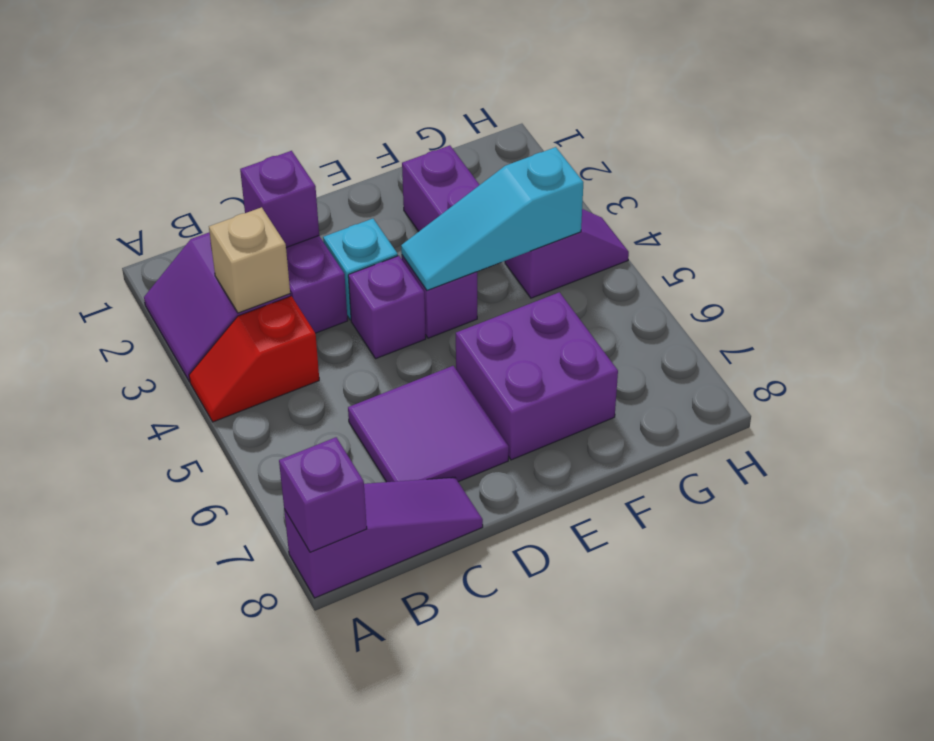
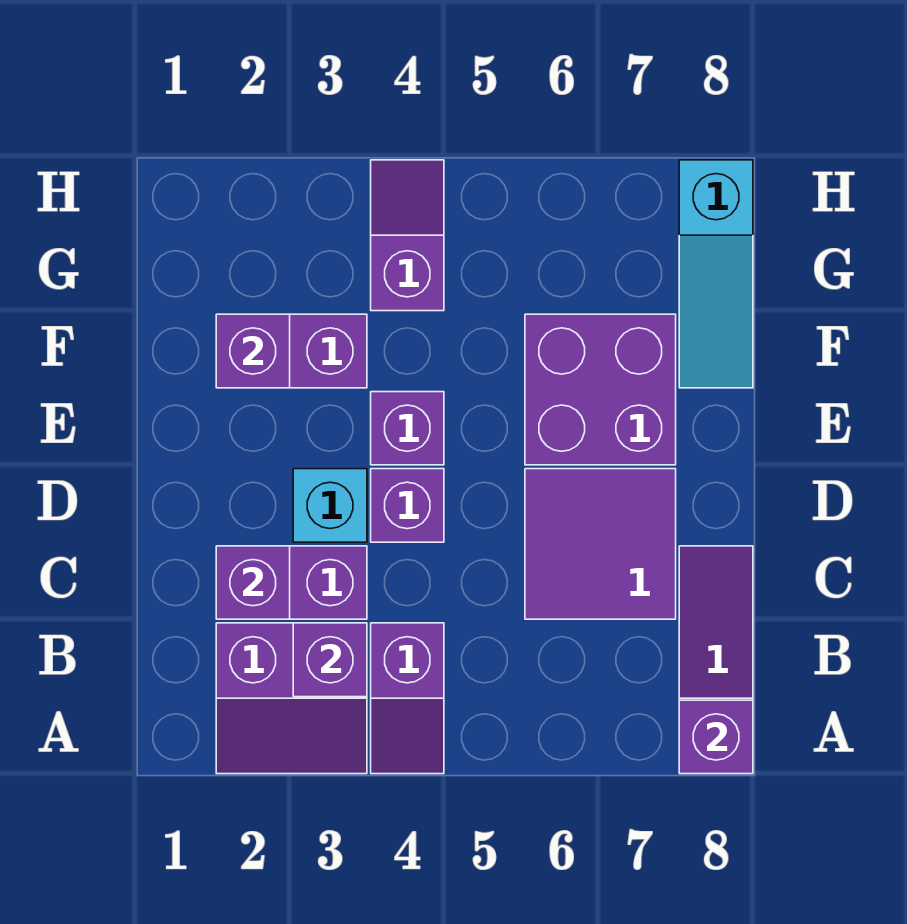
red slope A4:B4 level 1 top B -> purple slope A4:B4 level 1 top B
tan brick B3 level 2 -> purple brick B3 level 2
cyan slope E4:G4 level 2 top G -> cyan slope F8:H8 level 1 top H
none -> purple brick F2 level 2

